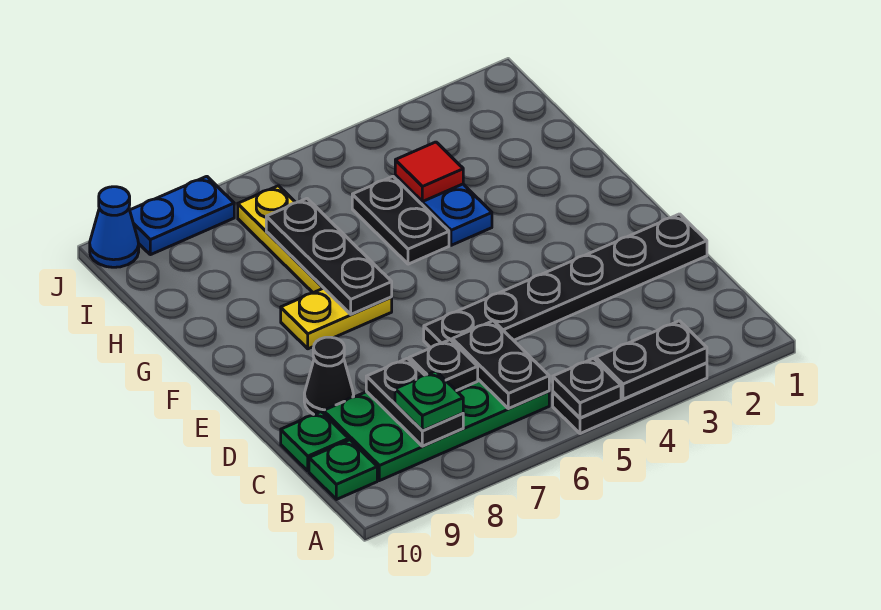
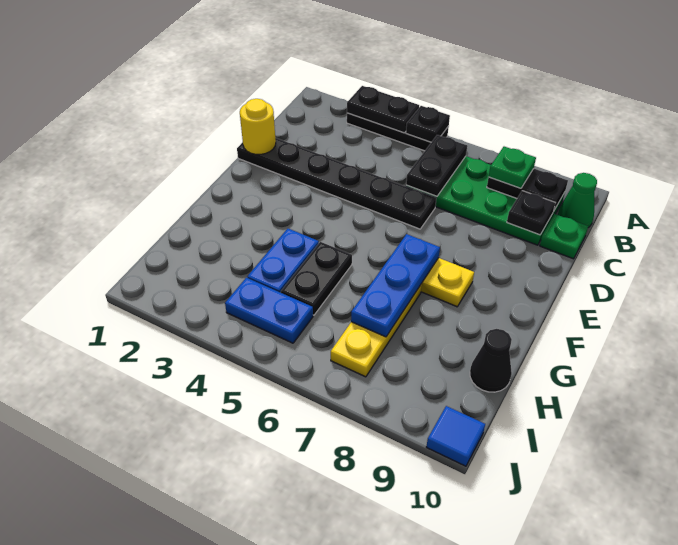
black plate B8:C8 level 2 -> black plate B8:B9 level 2
green plate B10 level 1 -> green cone B10 level 1
black plate C7 level 2 -> black plate C9 level 2
none -> yellow round brick D1 level 2
black cone D9 level 1 -> black cone H10 level 1
black plate F7:H7 level 2 -> blue plate F7:H7 level 2
red tile H4 level 2 -> none
blue plate J8:J9 level 1 -> blue plate I4:I5 level 1
blue cone J10 level 1 -> blue tile J10 level 1

